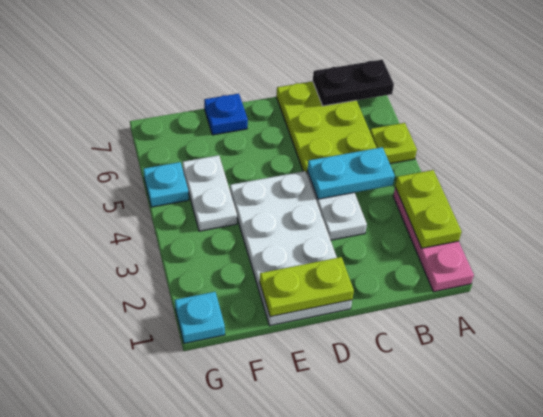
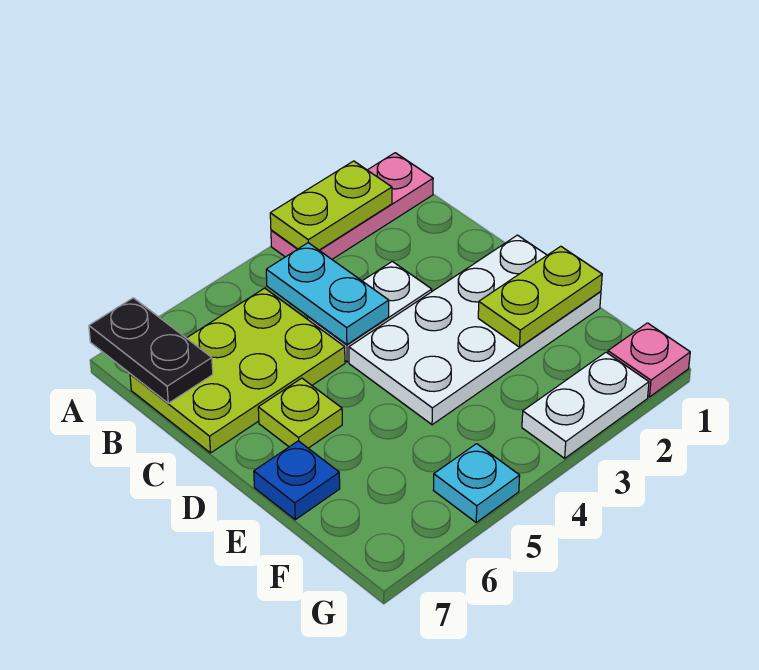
lime plate A5 level 1 -> lime plate D6 level 1
lime plate D1:E1 level 2 -> lime plate E1:E2 level 2
white plate F4:F5 level 1 -> white plate G2:G3 level 1
cyan plate G1 level 1 -> pink plate G1 level 1

